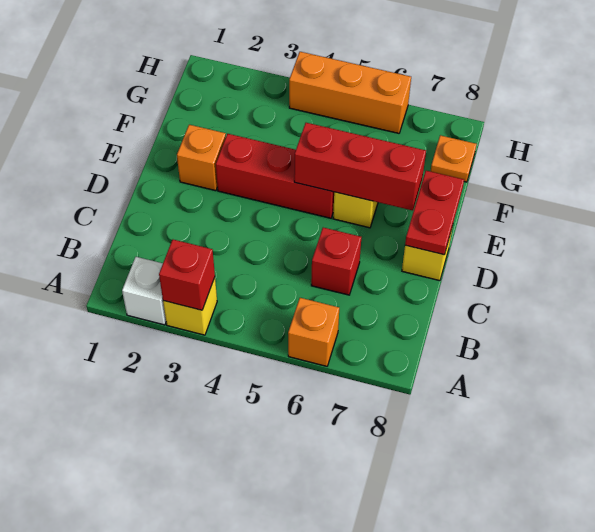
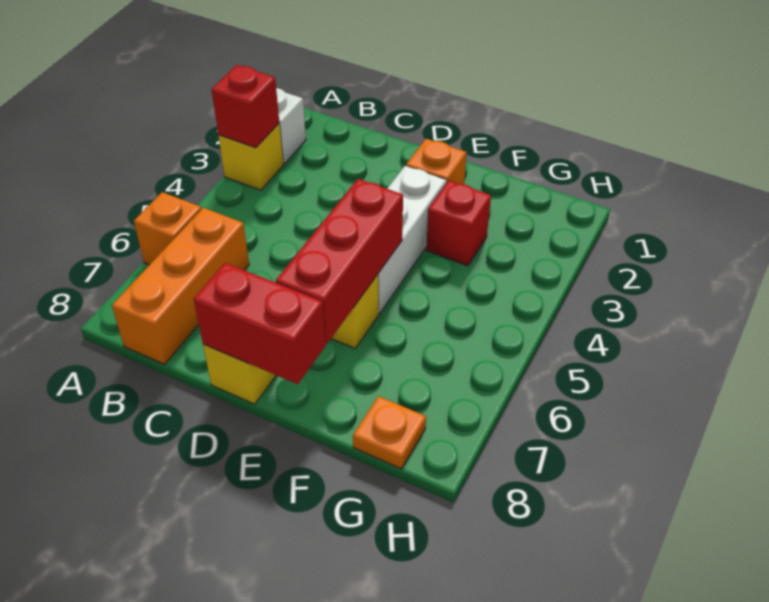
red brick C6 level 1 -> red brick F3 level 1
red plate D8:E8 level 2 -> red brick D8:E8 level 2
red brick E3:E5 level 1 -> white brick E3:E5 level 1
orange brick H4:H6 level 1 -> orange brick B6:B8 level 1

